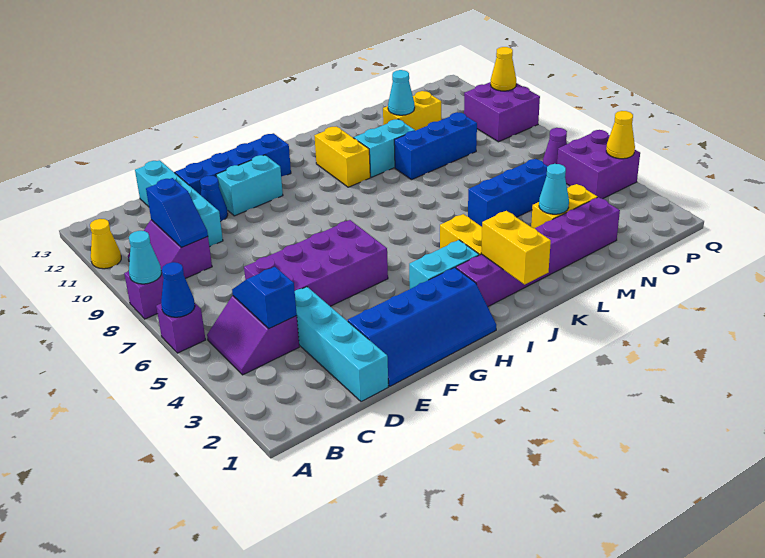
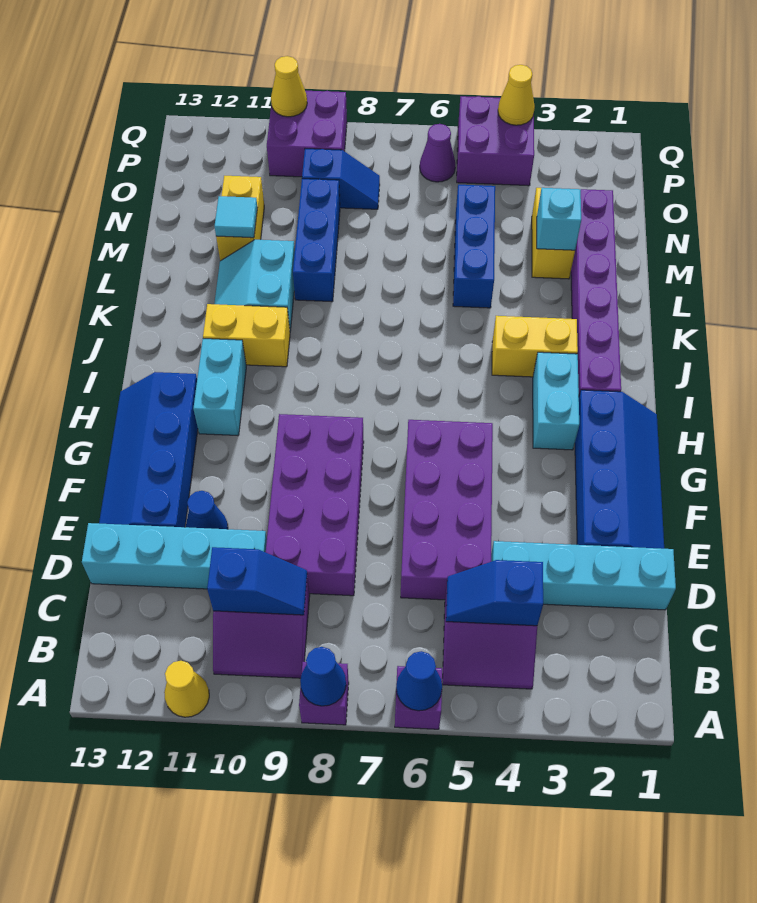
cyan cone A8 level 2 -> blue cone A8 level 2
none -> purple brick D8:G9 level 1
cyan brick F11:G11 level 1 -> cyan brick H11:I11 level 1
yellow brick J1:J2 level 2 -> none
cyan cone M3 level 2 -> cyan brick M3 level 2
cyan cone M11 level 2 -> cyan tile M11 level 2
none -> blue slope O8:O9 level 1 top 9

